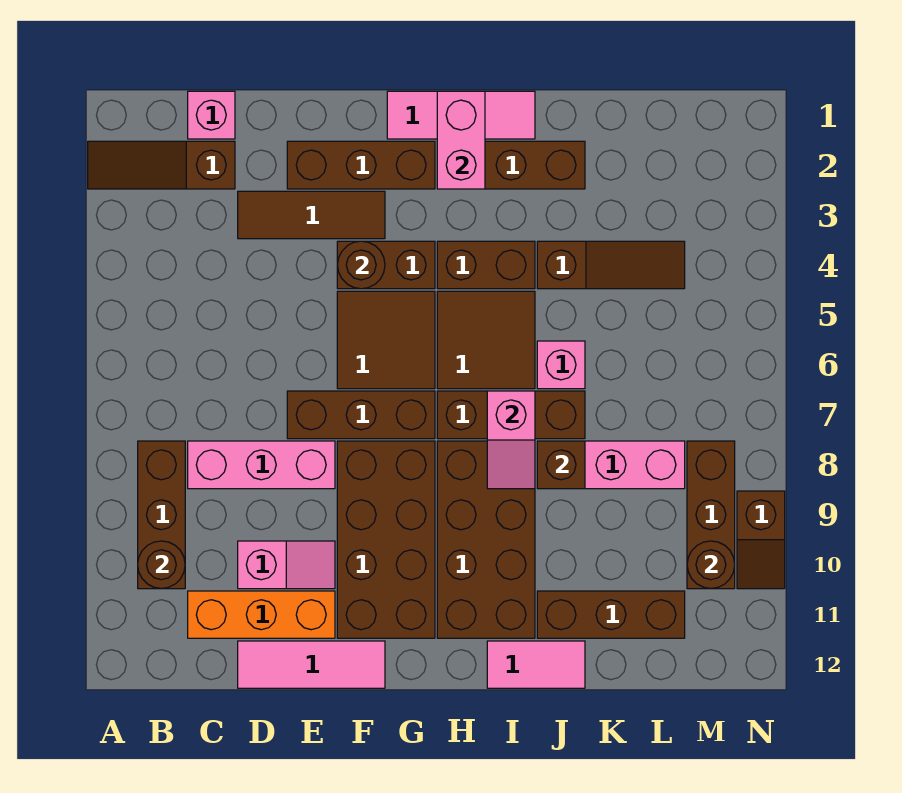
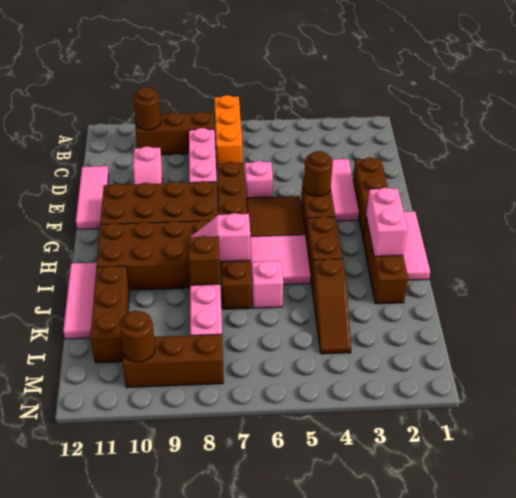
brown slope A2:C2 level 1 top C -> none
pink brick C1 level 1 -> pink brick E6 level 1
orange brick C11:E11 level 1 -> orange brick A7:C7 level 1
brown tile D3:F3 level 1 -> pink tile D3:F3 level 1
pink brick H1:H2 level 2 -> pink brick H2:I2 level 2
brown tile H5:I6 level 1 -> pink tile H5:I6 level 1
pink tile I12:J12 level 1 -> pink tile I12:K12 level 1
brown slope N9:N10 level 1 top 9 -> none

